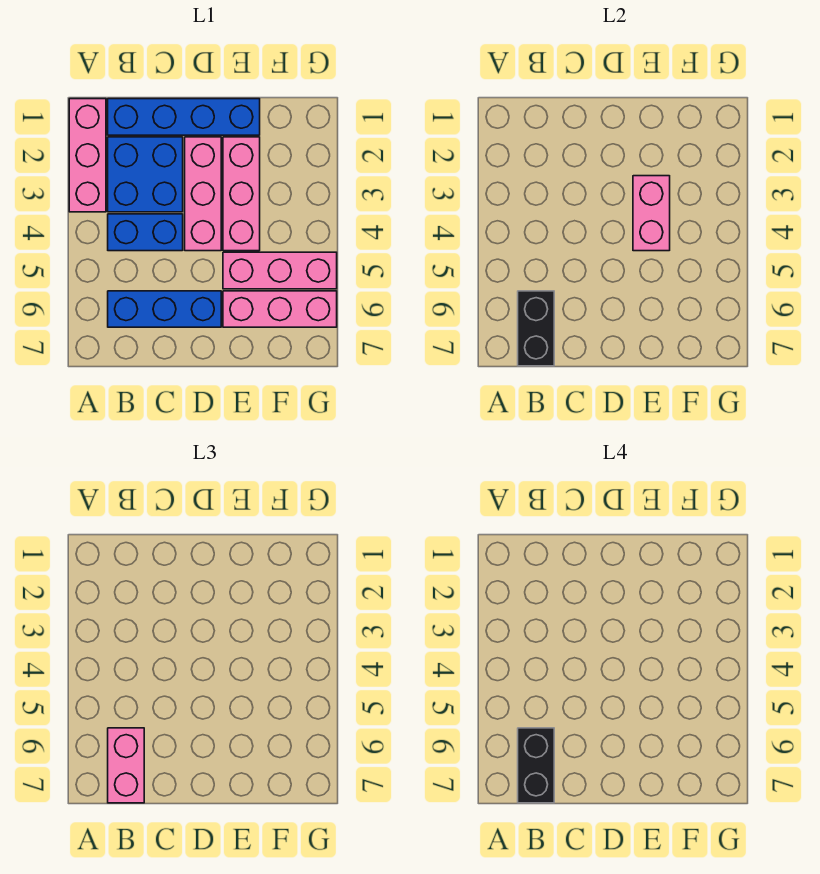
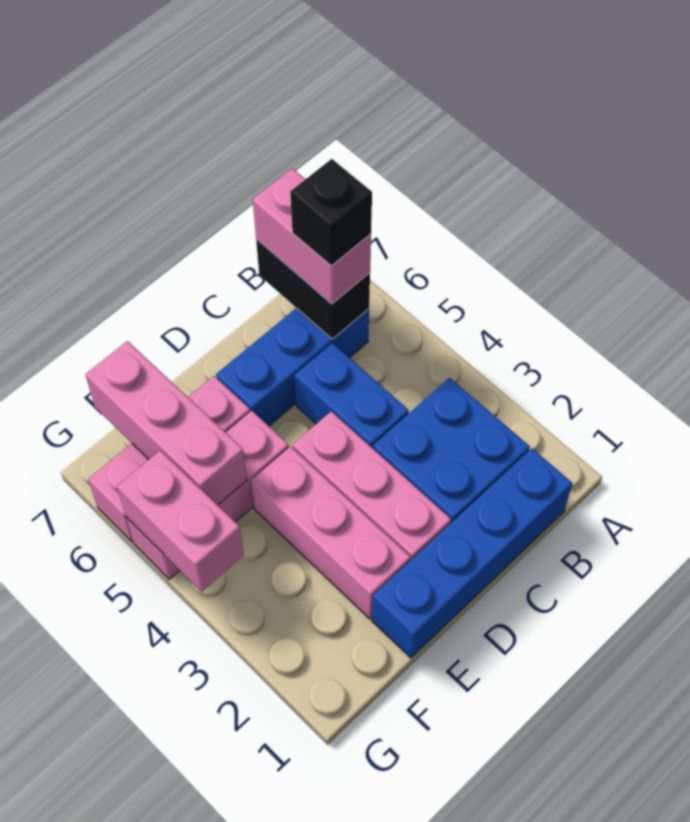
pink brick A1:A3 level 1 -> pink brick F5:F7 level 2
blue brick B4:C4 level 1 -> blue brick C4:C5 level 1
black brick B6:B7 level 4 -> black brick B6 level 4
pink brick E3:E4 level 2 -> pink brick G4:G5 level 2

